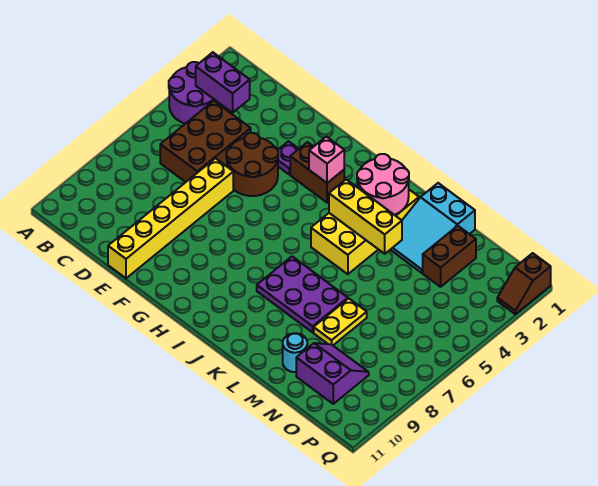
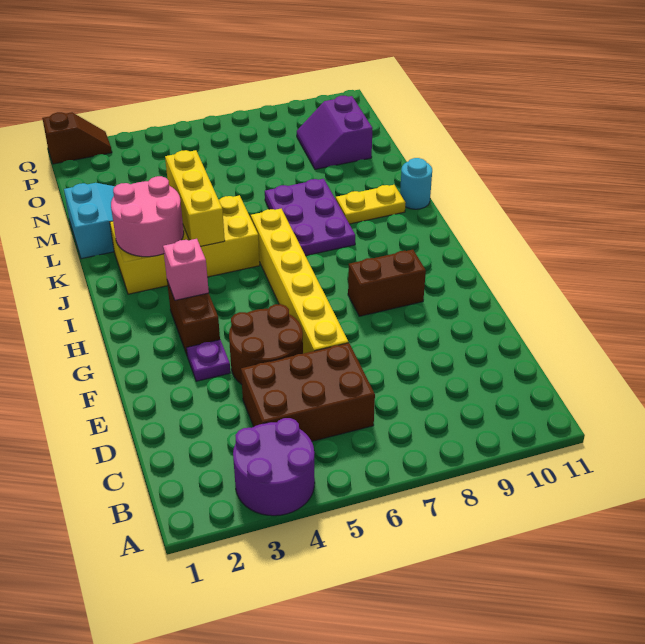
purple brick B3:C3 level 2 -> none
yellow brick E6:E11 level 1 -> yellow brick E6:J6 level 1
yellow plate M7:M8 level 1 -> yellow plate K9:K10 level 1
cyan round brick M10 level 1 -> cyan round brick K11 level 1
brown brick N2:N3 level 1 -> brown brick G8:G9 level 1

